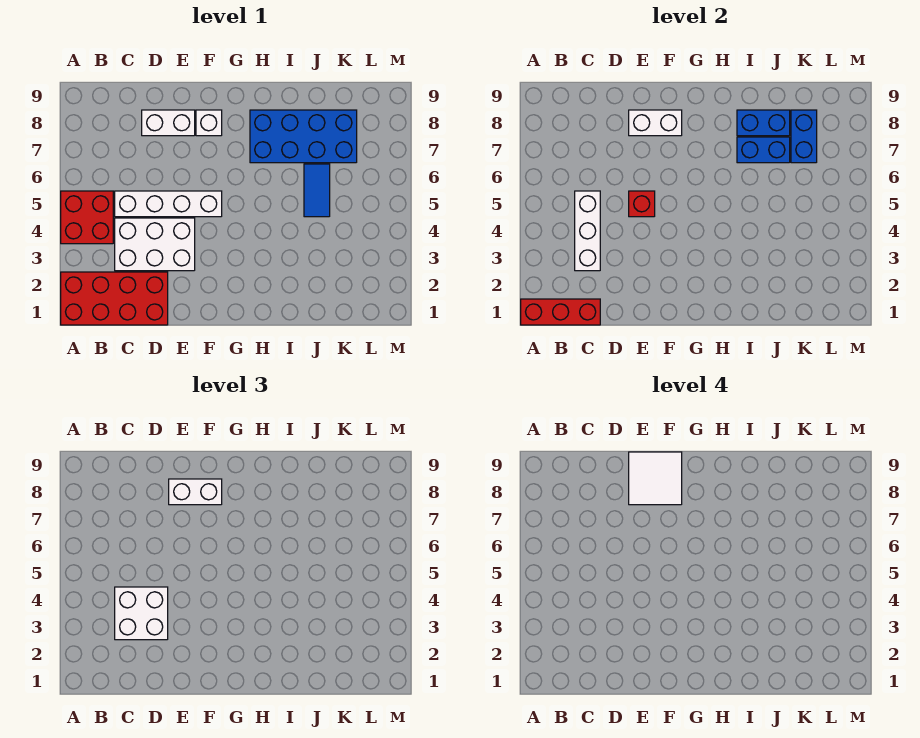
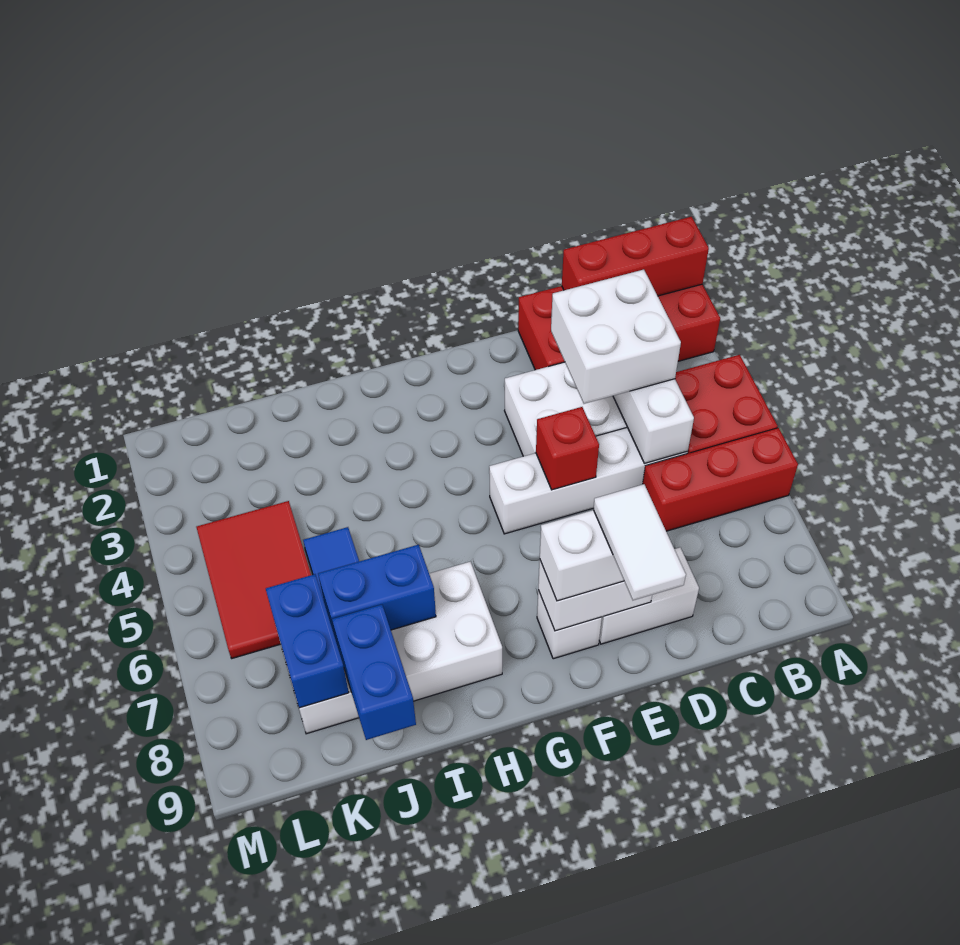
none -> red brick A6:C6 level 1
white tile E8:F9 level 4 -> white tile E8:E9 level 4
blue brick H7:K8 level 1 -> white brick H7:K8 level 1
blue brick I8:J8 level 2 -> blue brick J8:J9 level 2
none -> red tile K4:L6 level 1

